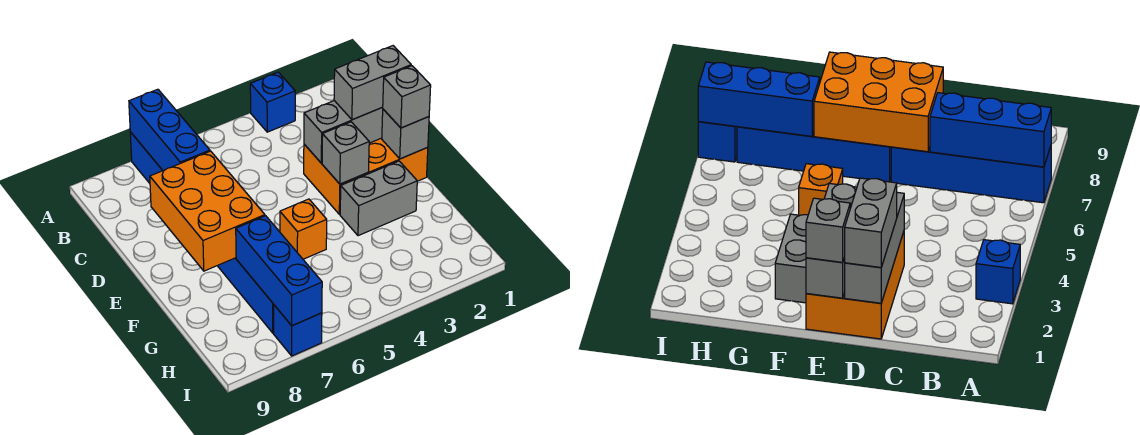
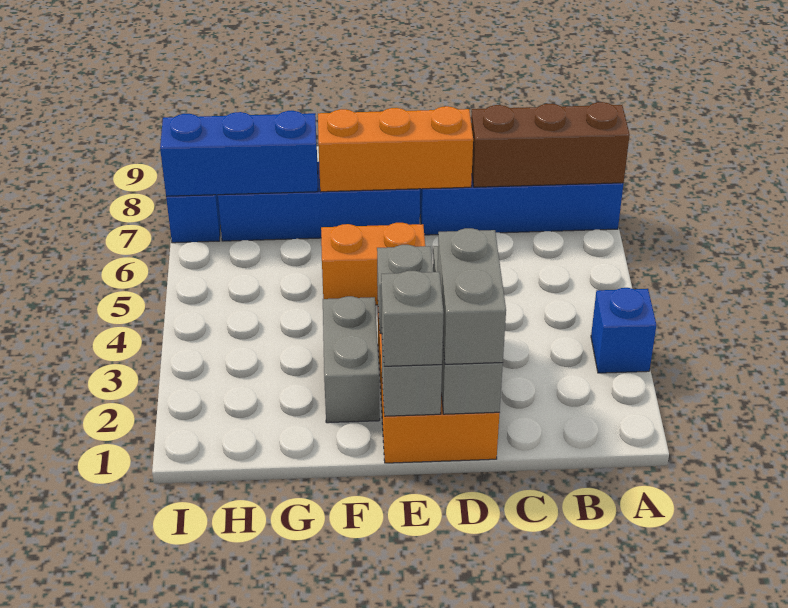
blue brick A7:C7 level 2 -> brown brick A7:C7 level 2
orange brick D7:F8 level 2 -> orange brick D7:F7 level 2
orange brick F5 level 1 -> orange brick E5:F5 level 1

